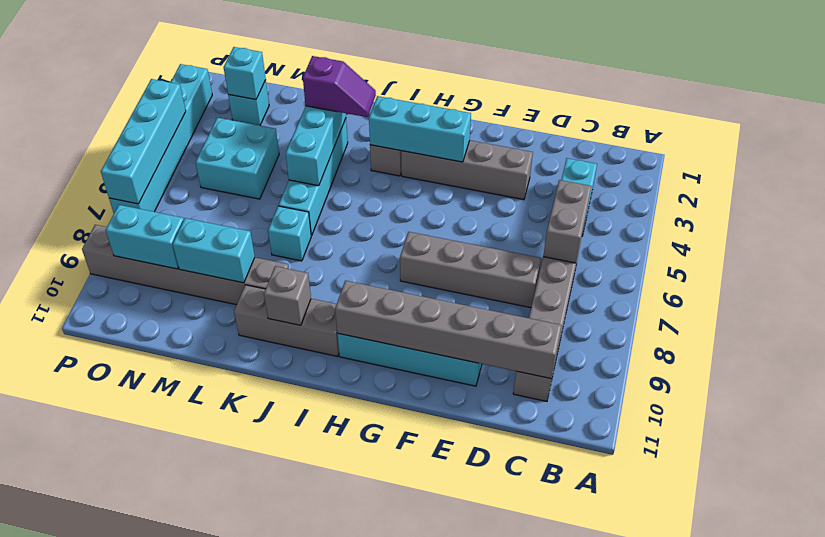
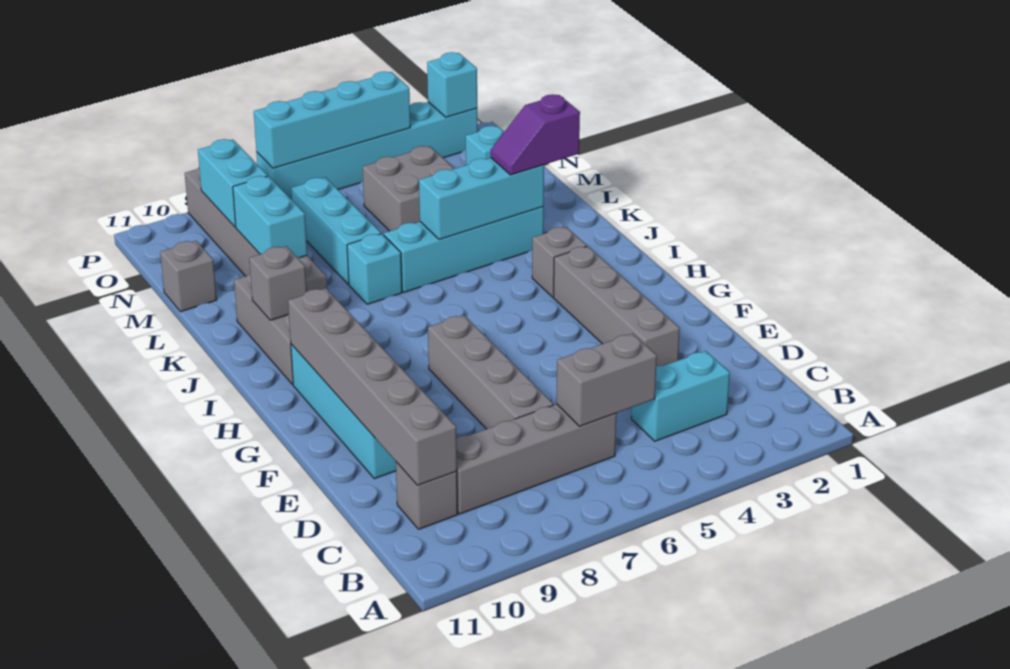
cyan brick G3:I3 level 2 -> cyan brick L7:N7 level 1
purple slope J3:K3 level 3 top K -> purple slope K2:K3 level 3 top 2
cyan brick M4:N5 level 1 -> grey brick M4:N5 level 1
none -> grey brick M11 level 1
cyan brick N2 level 2 -> cyan brick P2 level 2

